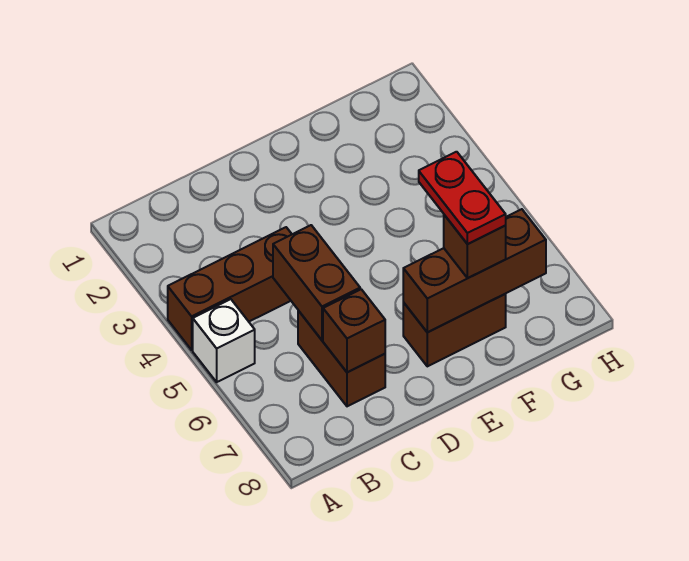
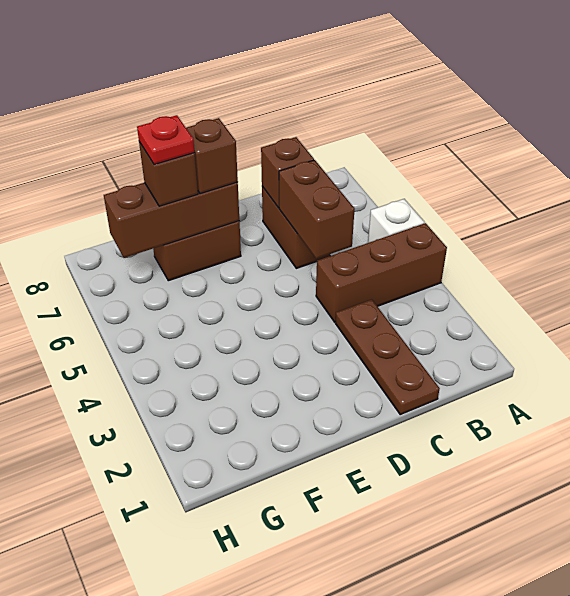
none -> brown plate C1:C3 level 1
none -> brown brick E7 level 3
red plate F6:F7 level 4 -> red plate F7 level 4

